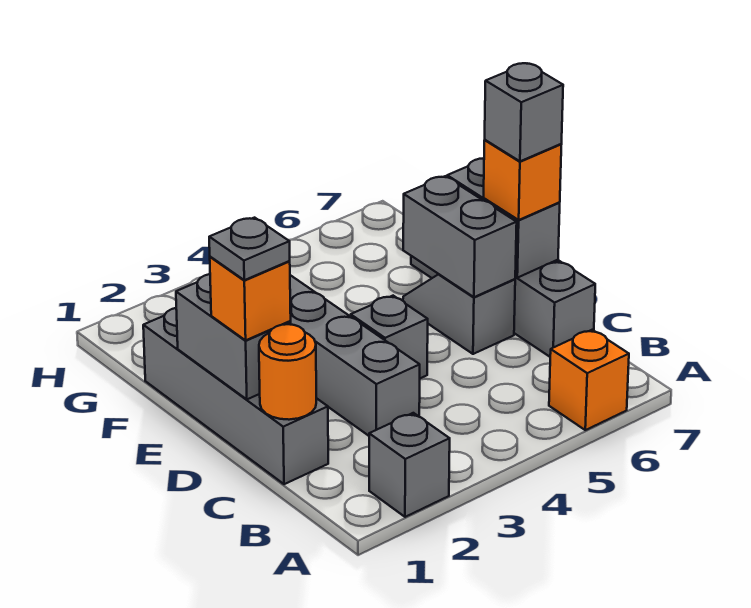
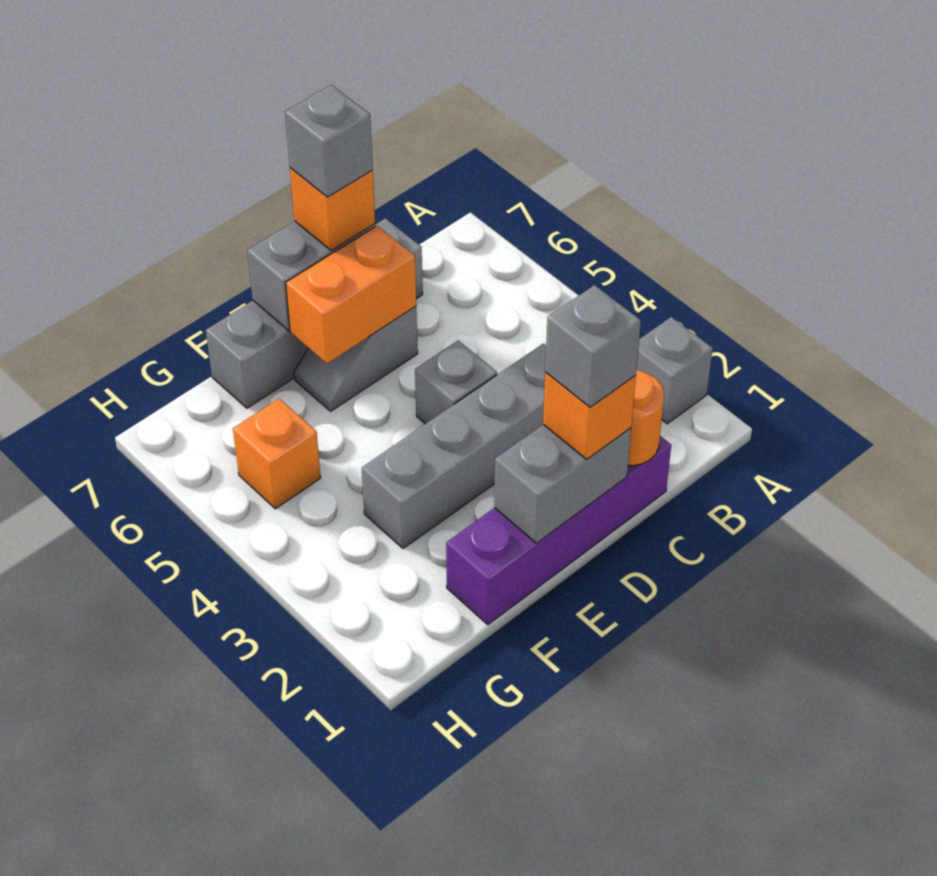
orange brick A6 level 1 -> orange brick G5 level 1
grey brick C1:F1 level 1 -> purple brick C1:F1 level 1
grey plate D1 level 4 -> grey brick D1 level 4
grey brick D6:E6 level 2 -> orange brick D6:E6 level 2

